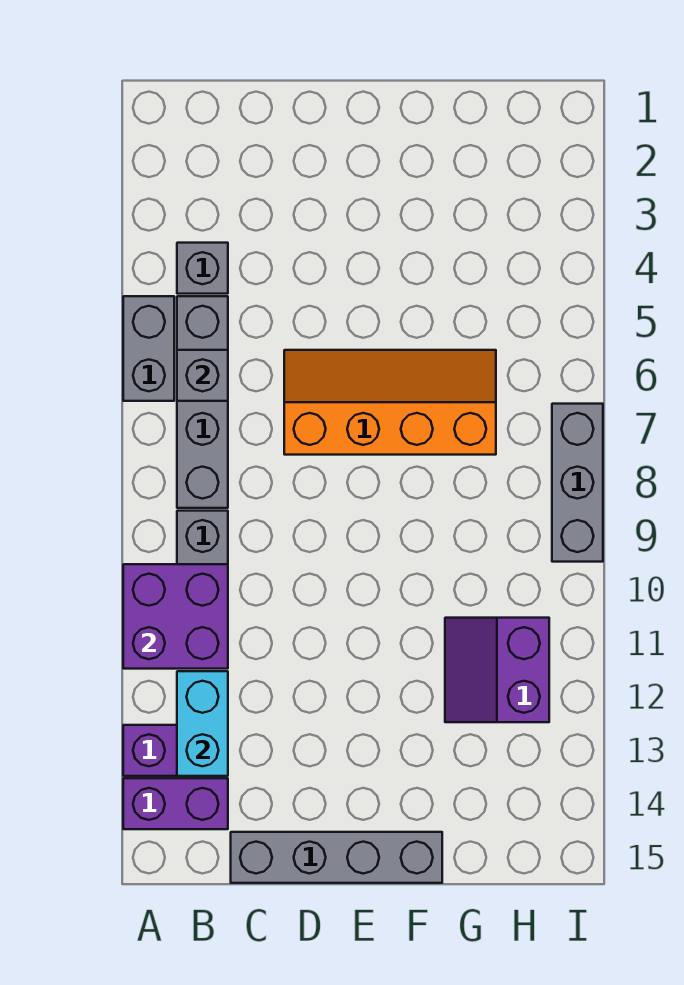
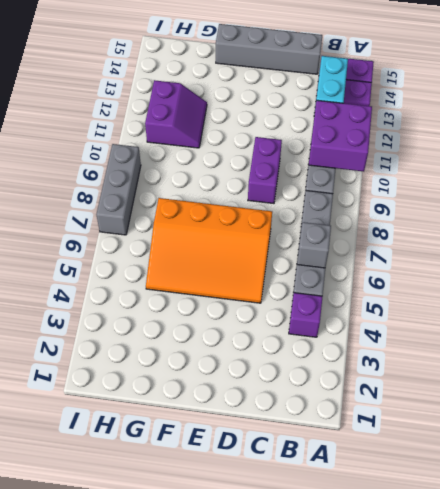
grey brick A5:A6 level 1 -> none
grey brick B4 level 1 -> purple brick B4 level 1
orange slope D6:G7 level 1 top 7 -> orange slope D5:G7 level 1 top 7
none -> purple brick D9:D10 level 1

